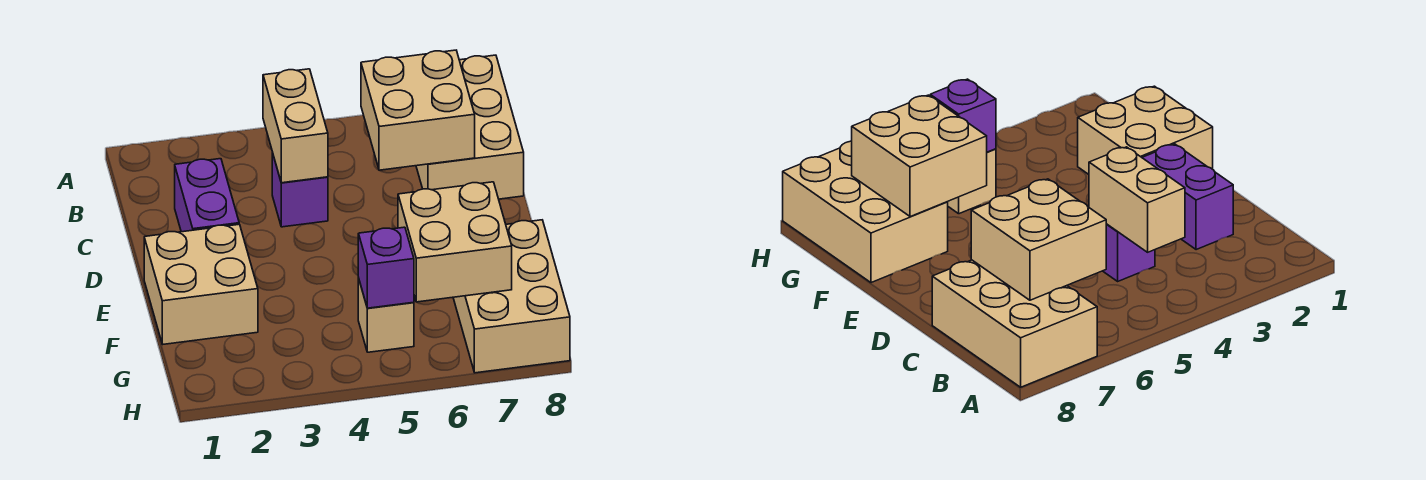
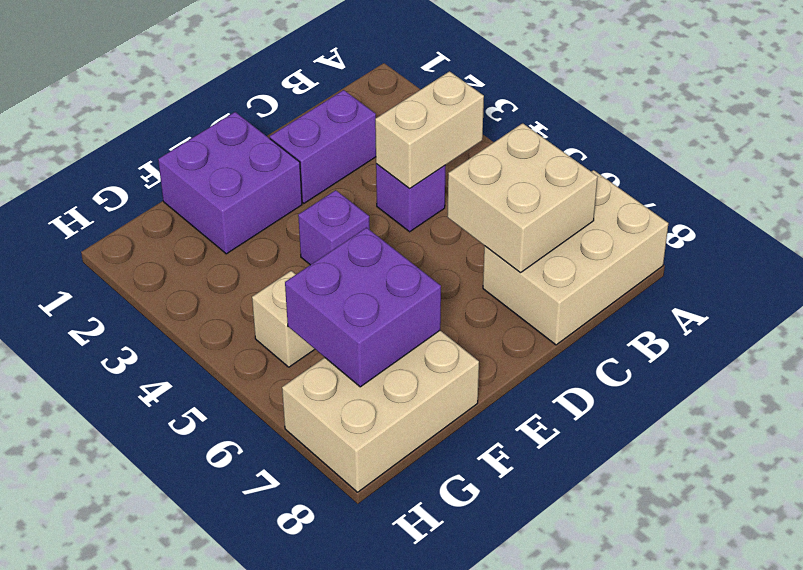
tan brick E1:F2 level 1 -> purple brick E1:F2 level 1
tan brick F6:G7 level 2 -> purple brick F6:G7 level 2
purple brick G5 level 2 -> purple brick E4 level 1

